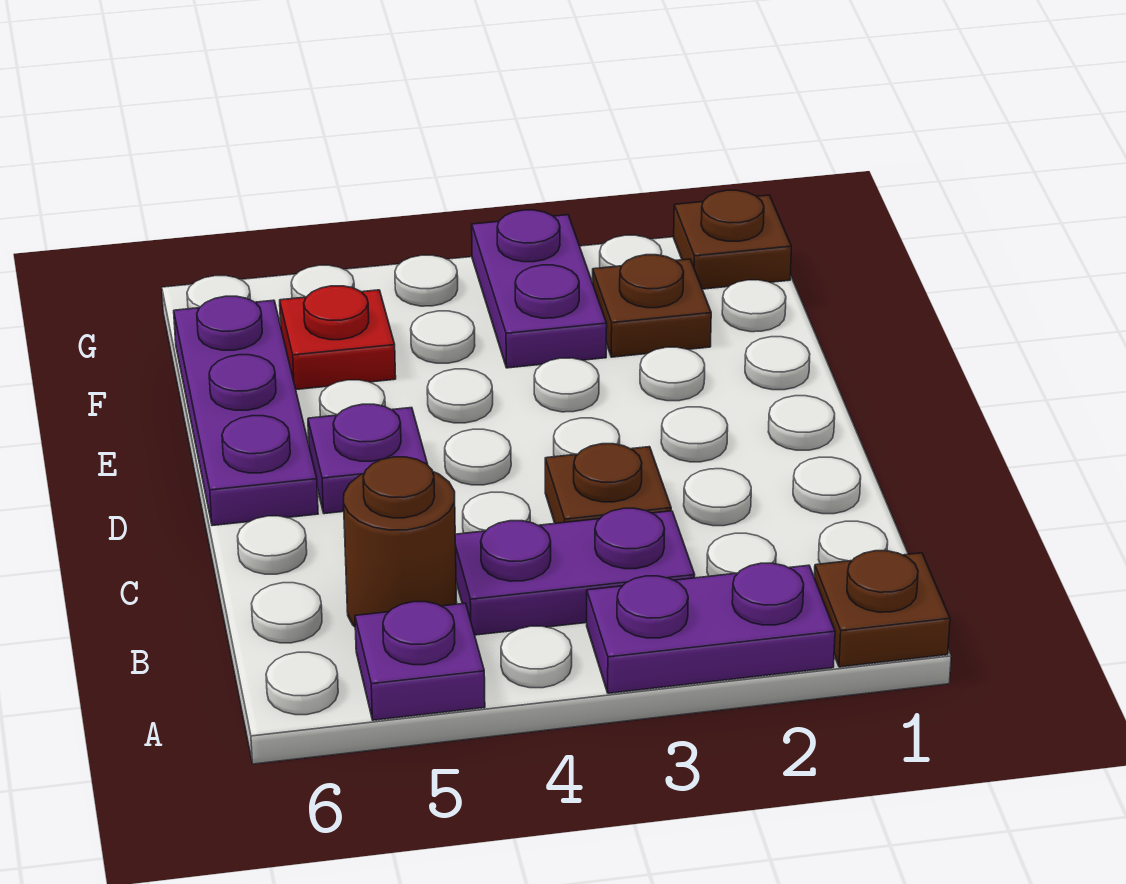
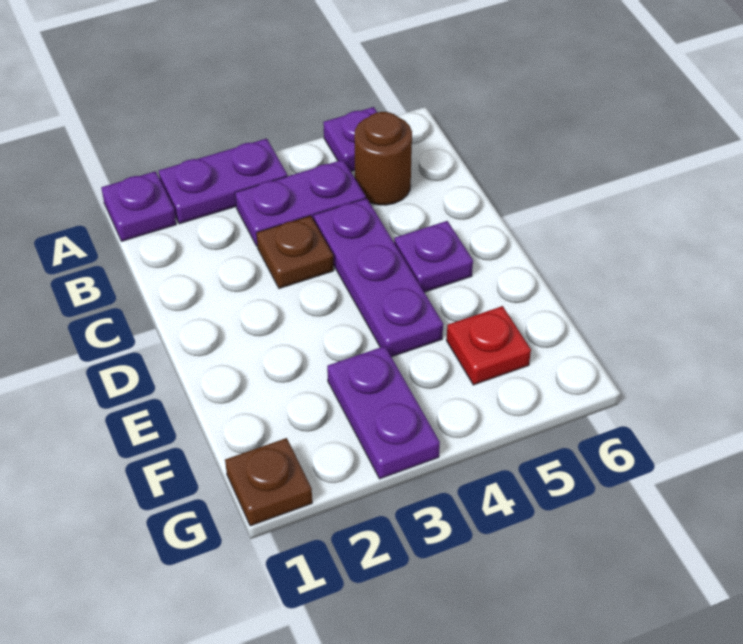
brown plate A1 level 1 -> purple plate A1 level 1
purple plate D6:F6 level 1 -> purple plate C4:E4 level 1
brown plate F2 level 1 -> none

